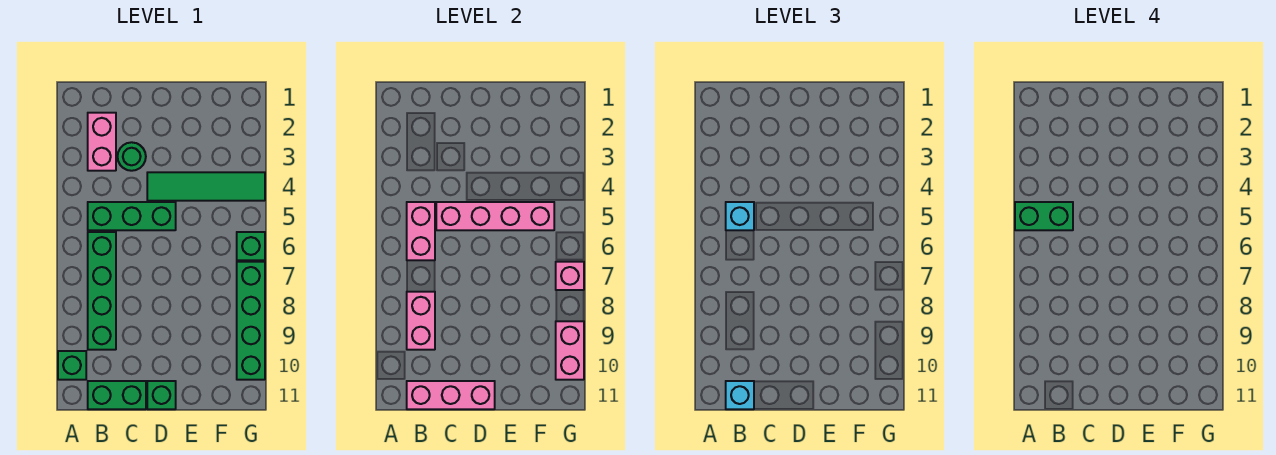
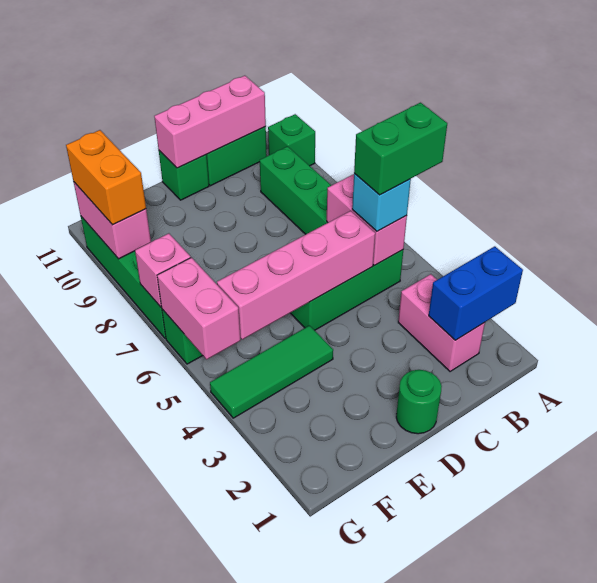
none -> blue brick A2:B2 level 2
pink brick B8:B9 level 2 -> pink brick G5:G6 level 2
cyan brick B11 level 3 -> none
green round brick C3 level 1 -> green round brick D1 level 1
green tile D4:G4 level 1 -> green tile E4:G4 level 1
none -> orange brick G9:G10 level 3

